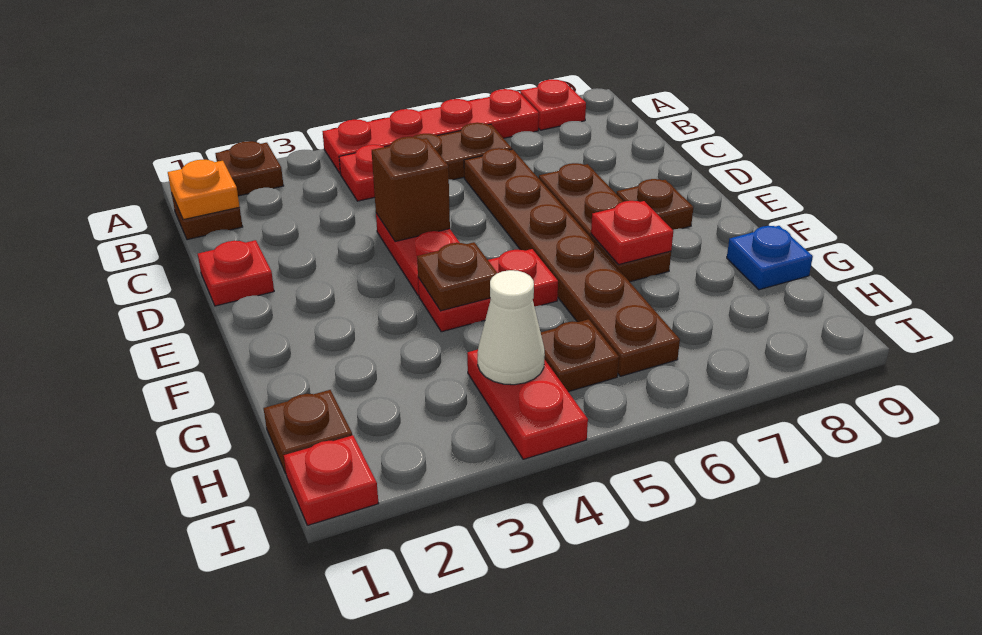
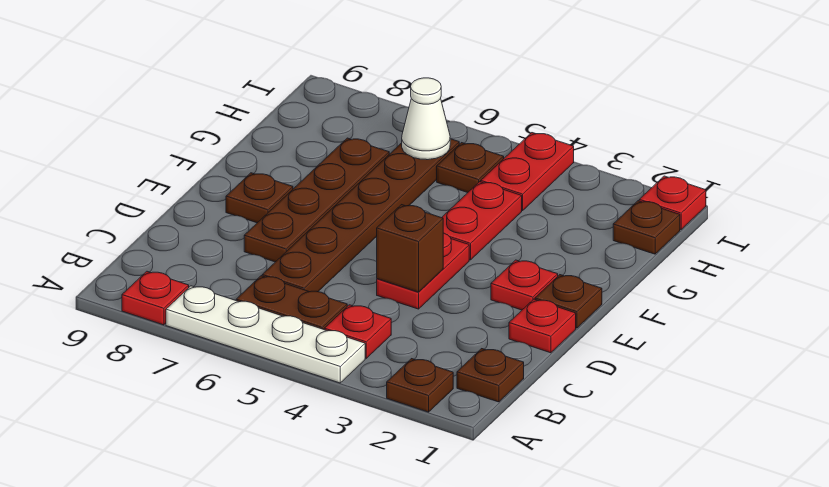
red plate A4:A7 level 1 -> white plate A4:A7 level 1
orange plate B1 level 2 -> none
brown plate D7:F7 level 1 -> brown plate D7:G7 level 1
red plate F4:F5 level 1 -> red plate F4:G4 level 1
brown plate F4 level 2 -> brown plate E1 level 1
red plate F7 level 2 -> red plate E2 level 1
blue plate G9 level 1 -> none
white cone H4 level 2 -> white cone H6 level 2

